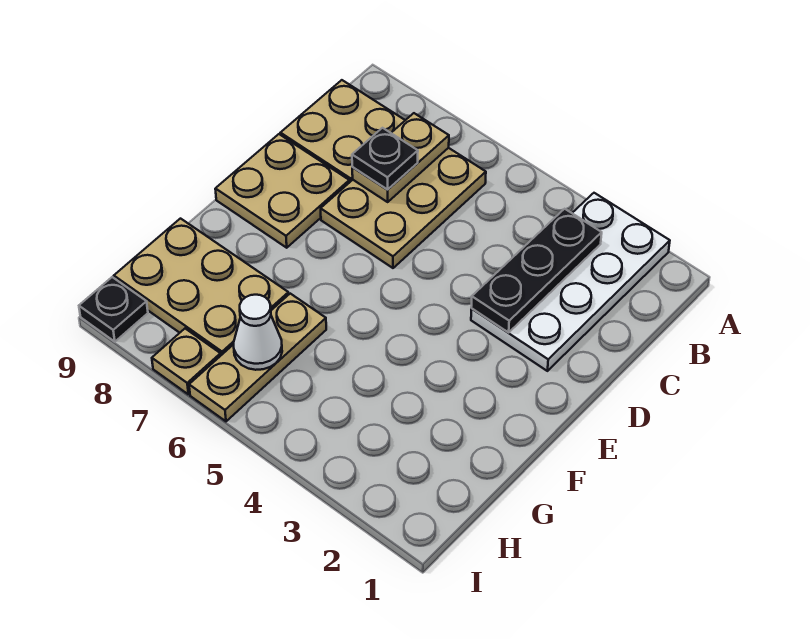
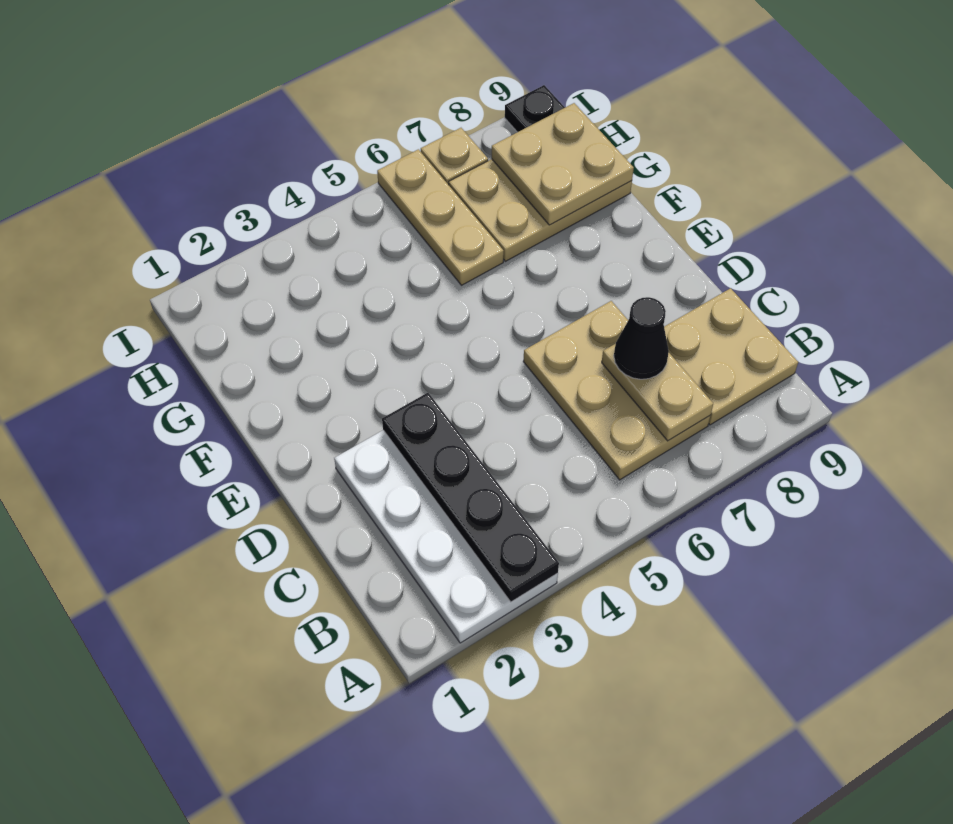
black plate B3:D3 level 2 -> black plate A3:D3 level 2
black plate C7 level 3 -> black cone C7 level 3
tan plate D8:E9 level 1 -> tan plate G8:H9 level 2
white cone H6 level 2 -> none

